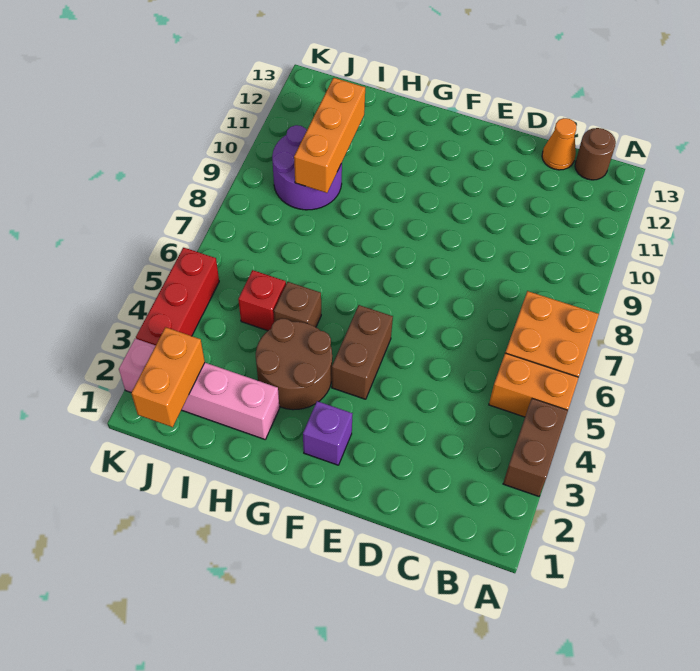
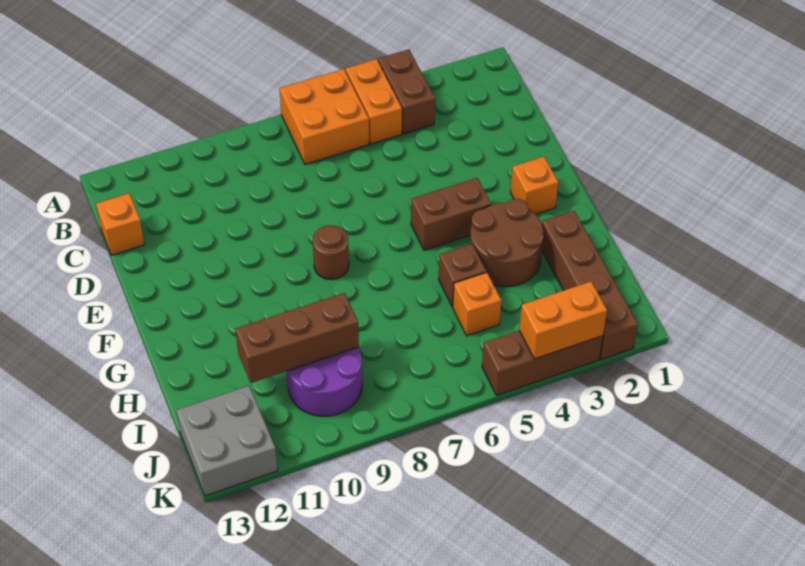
brown brick A3:A4 level 1 -> brown brick A4:B4 level 1
brown round brick B13 level 1 -> brown round brick F8 level 1
orange cone C13 level 1 -> orange brick C13 level 1
purple brick F2 level 1 -> orange brick F2 level 1
pink brick H2:K2 level 1 -> brown brick H2:K2 level 1
red brick I5 level 1 -> orange brick I5 level 1
orange brick I9:I11 level 2 -> brown brick I9:I11 level 2
orange brick J1:J2 level 2 -> orange brick K3:K4 level 2
none -> grey brick J12:K13 level 1
red brick K3:K5 level 1 -> brown brick K3:K5 level 1

